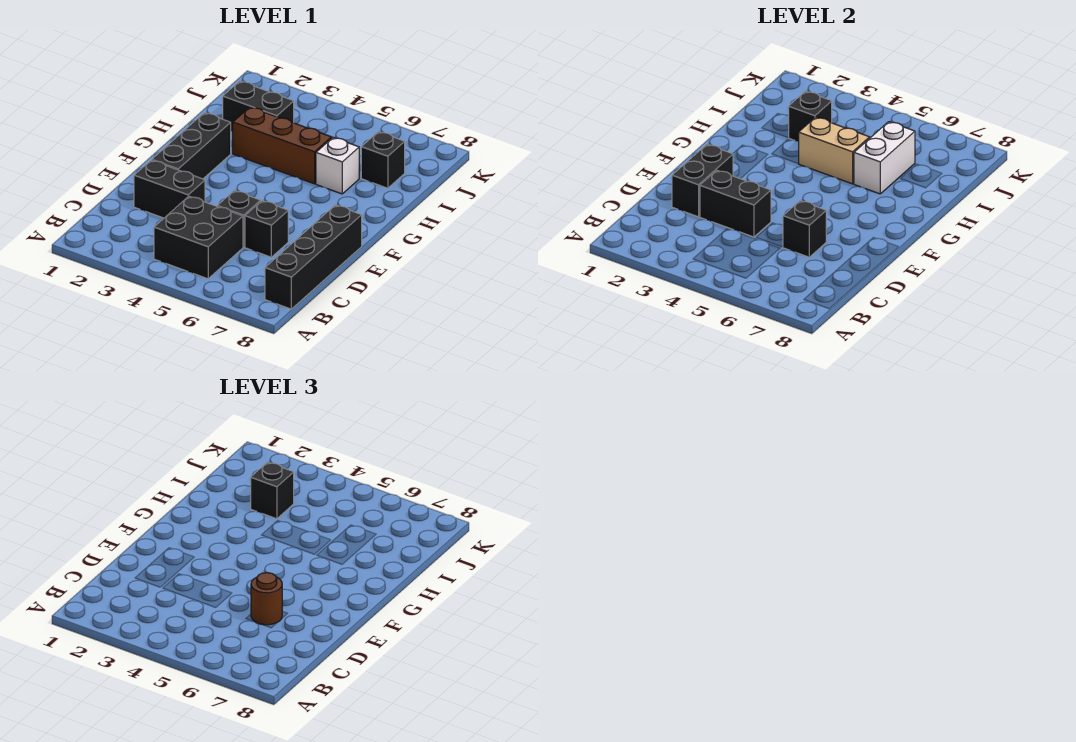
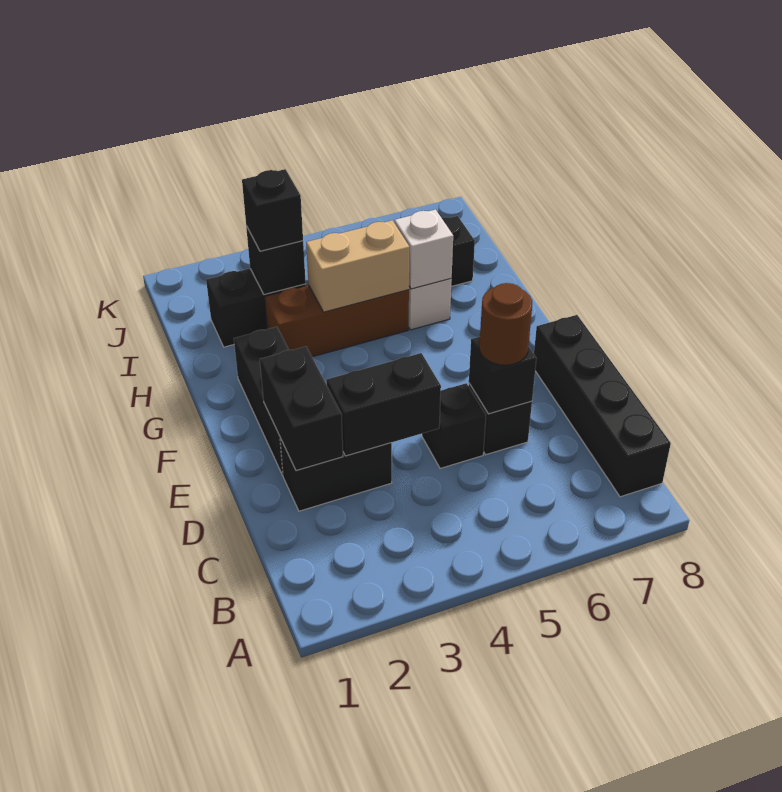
black brick B4:C5 level 1 -> none
white brick H6:I6 level 2 -> white brick H6 level 2

